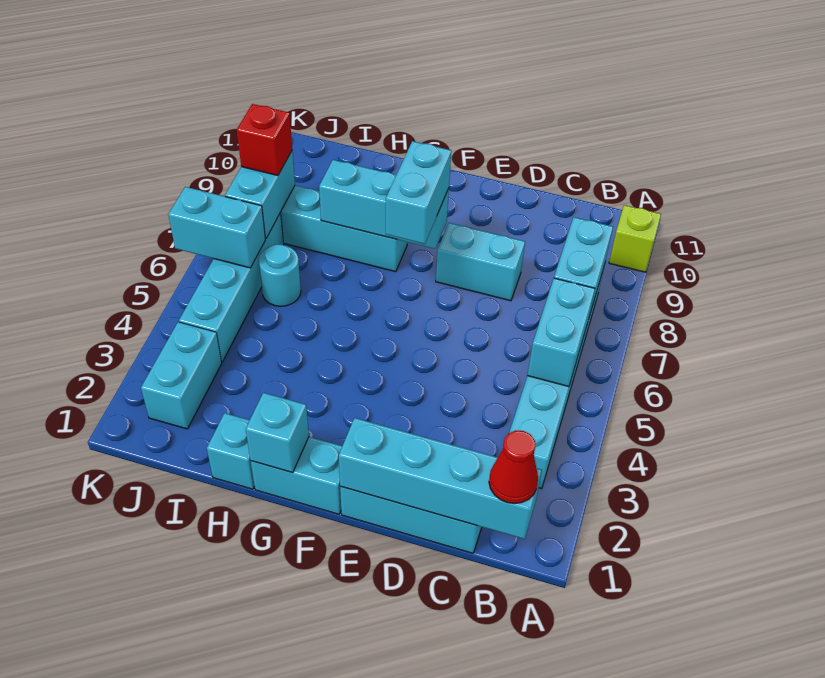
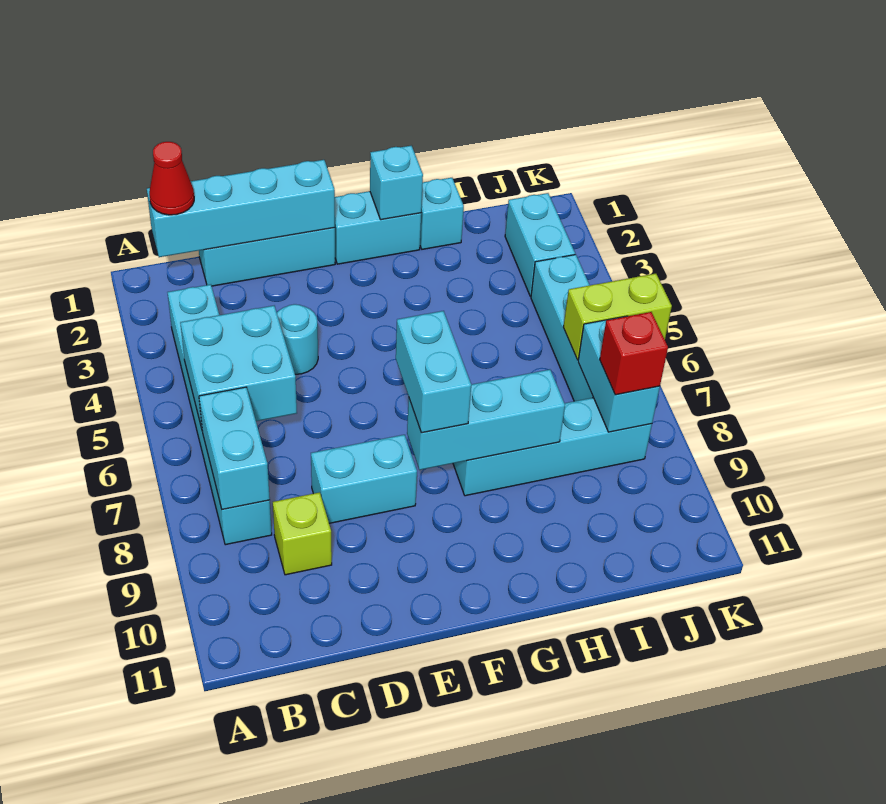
lime brick A10 level 1 -> lime brick C9 level 1
cyan brick B5:B6 level 2 -> cyan brick B5:C6 level 2
cyan round brick I6 level 1 -> cyan round brick D4 level 1
cyan brick J6:K6 level 2 -> lime brick J6:K6 level 2

